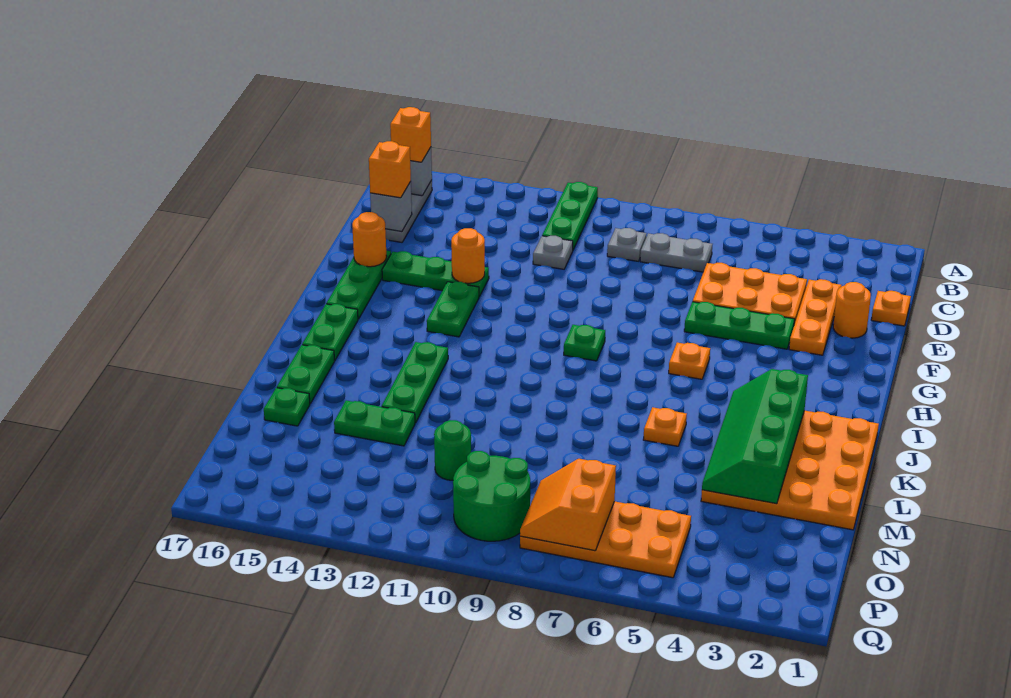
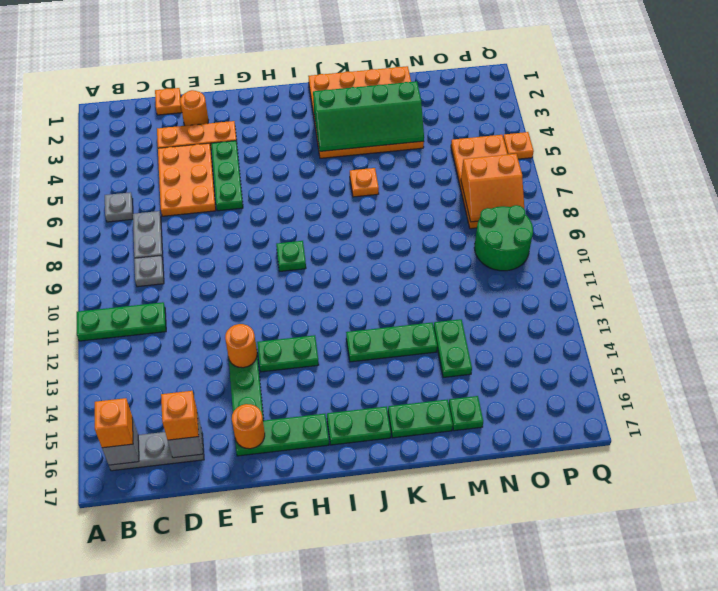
grey plate D11 level 1 -> grey plate B6 level 1
orange plate H6 level 1 -> orange plate Q5 level 1
green round brick N11 level 1 -> none

